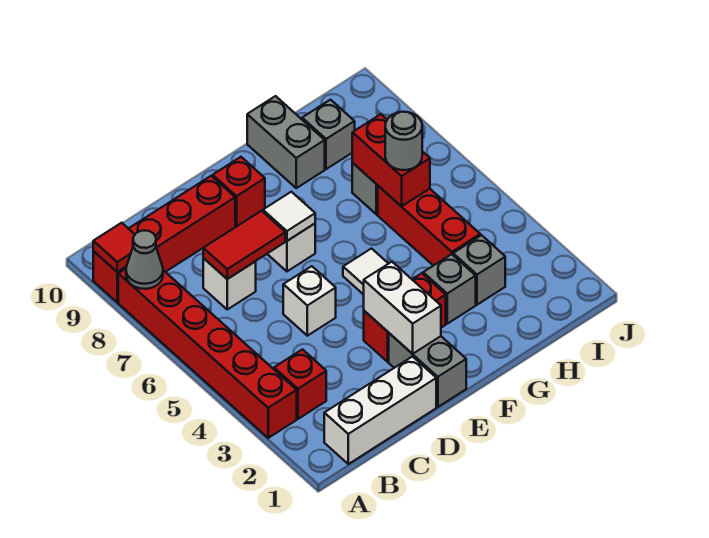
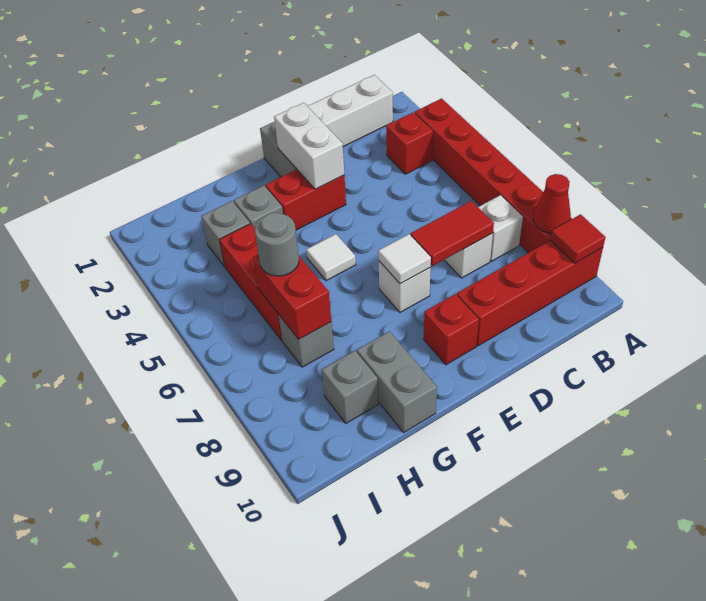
grey cone A8 level 2 -> red cone A8 level 2
white brick D5 level 1 -> white brick B7 level 1

